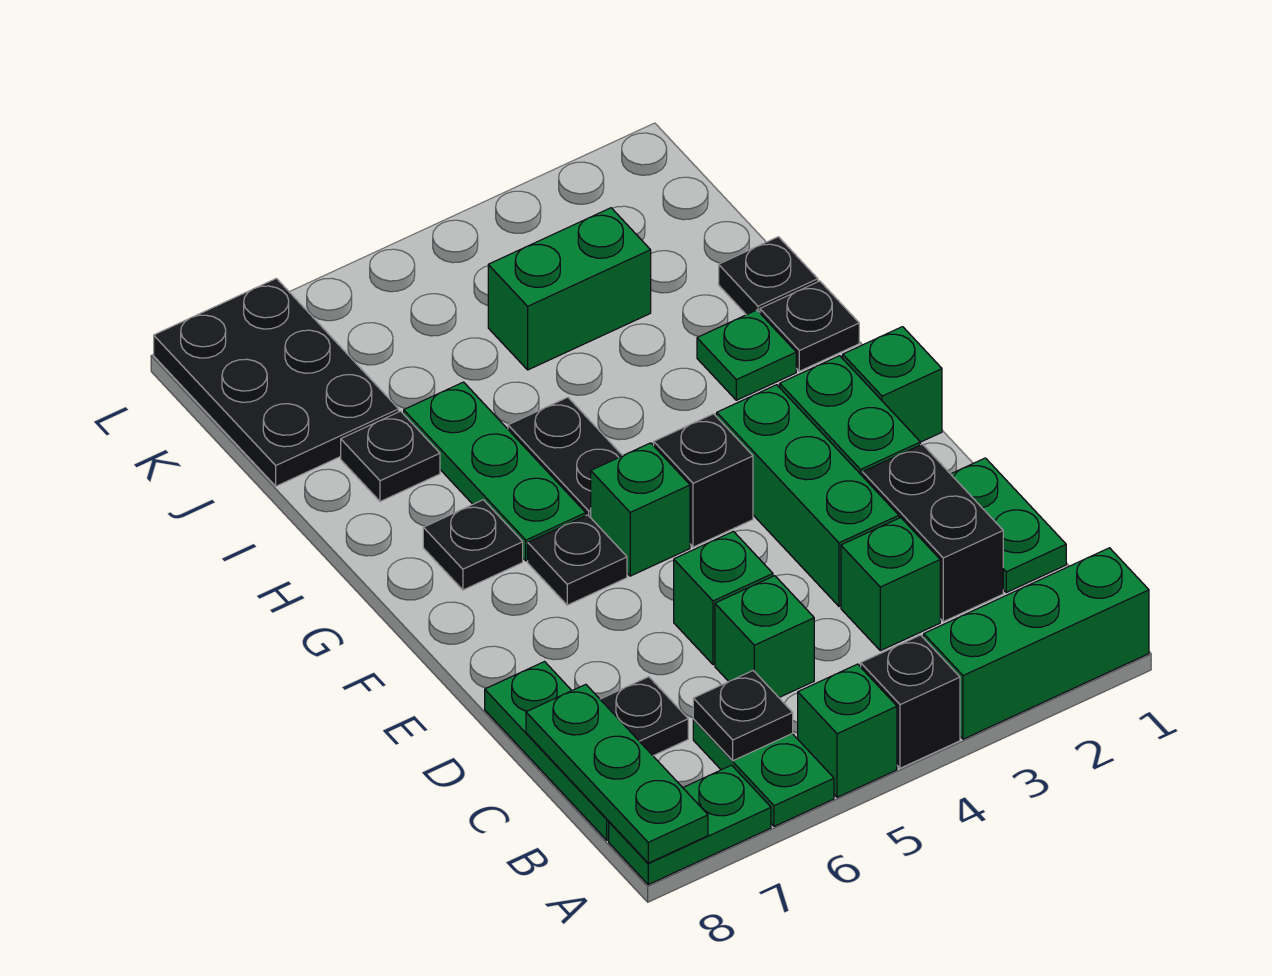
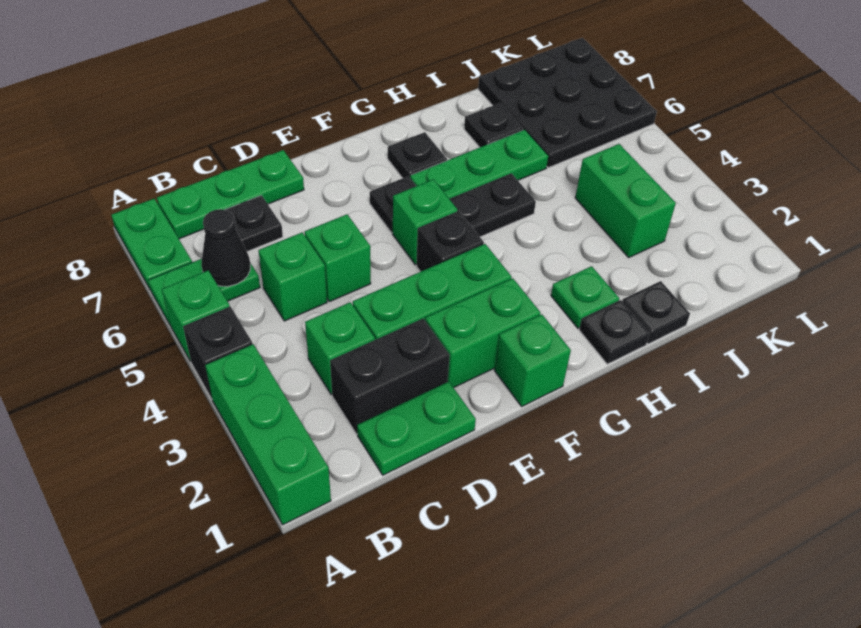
green plate A8:C8 level 2 -> none
black plate B6 level 2 -> black cone B6 level 2
black plate J7:L8 level 1 -> black plate J6:L8 level 1

